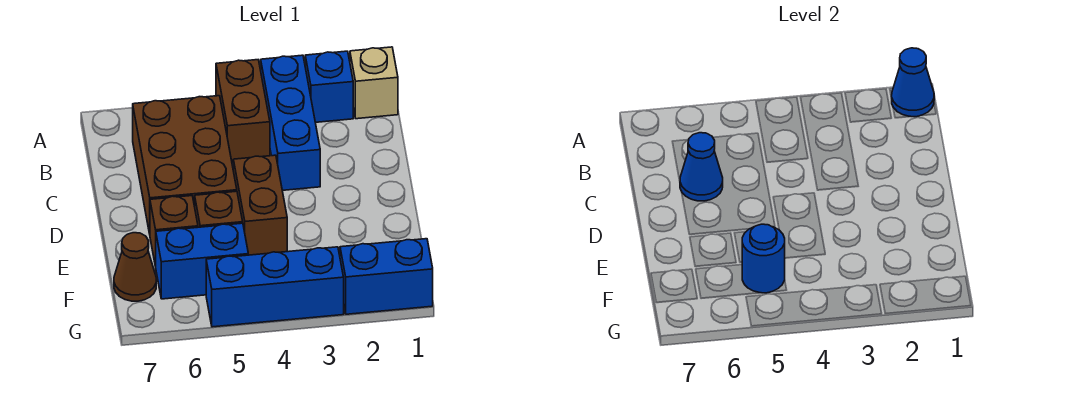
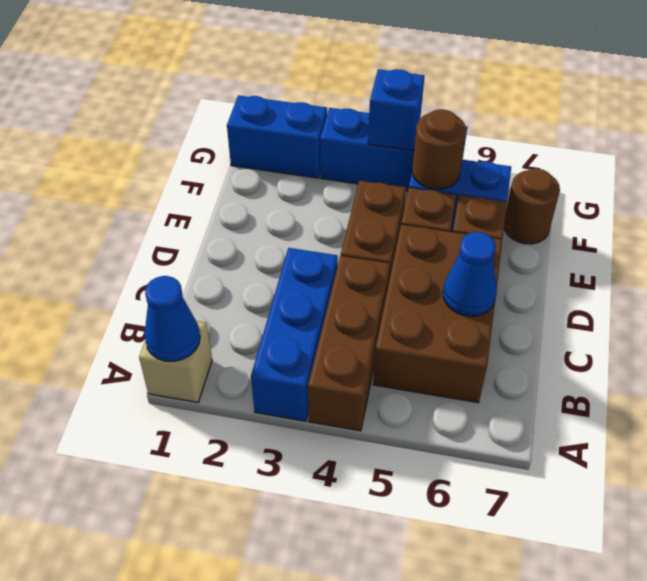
blue brick A2 level 1 -> blue brick G4 level 2
brown brick A4:B4 level 1 -> brown brick A4:C4 level 1
blue round brick F5 level 2 -> brown round brick F5 level 2
brown cone F7 level 1 -> brown round brick F7 level 1

